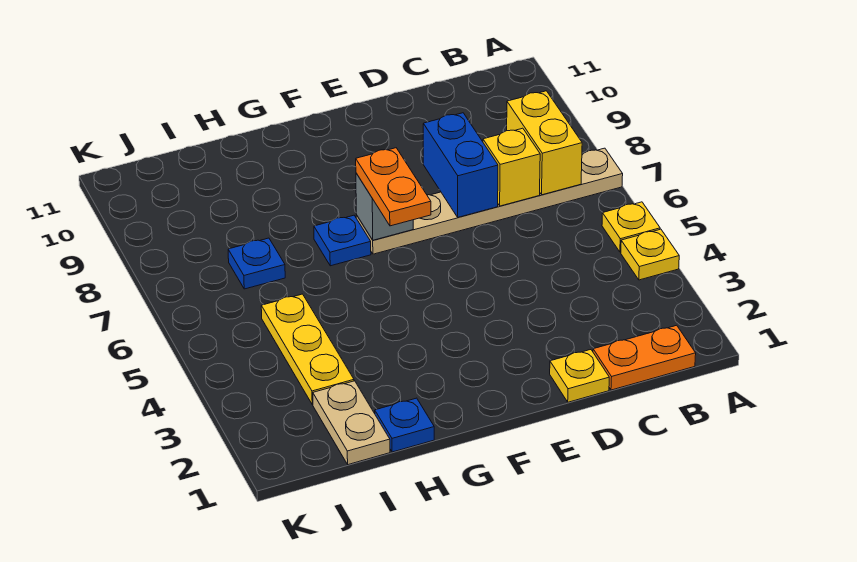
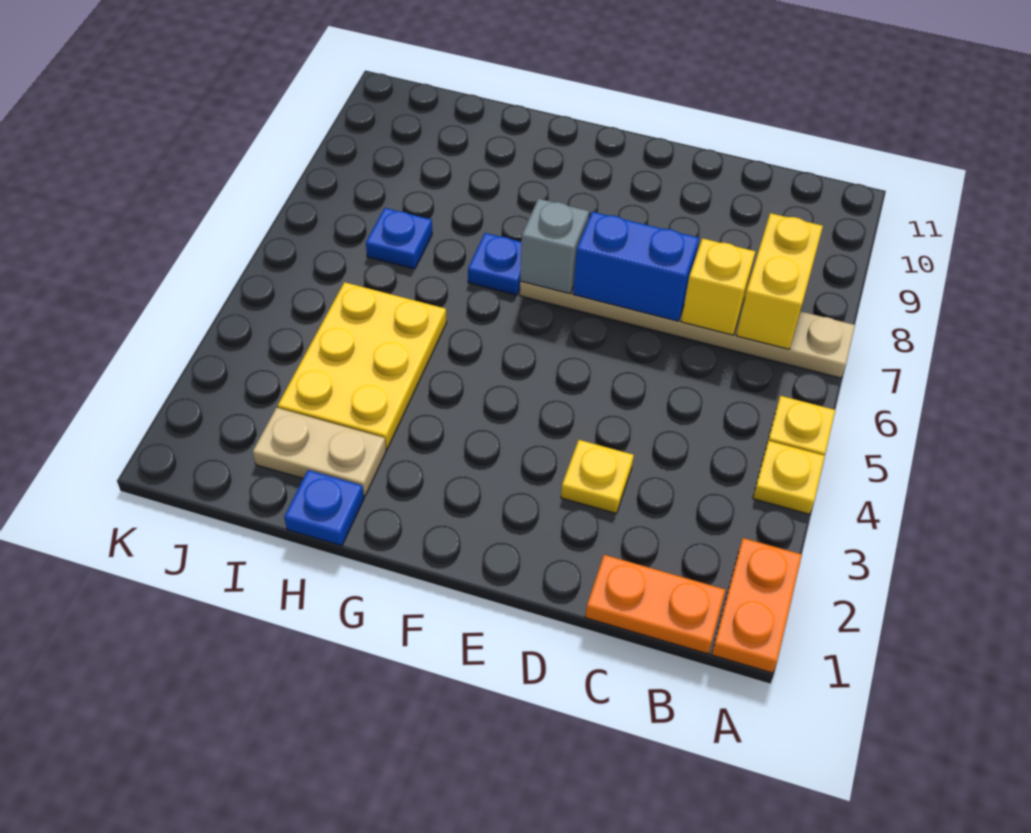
yellow plate D1 level 1 -> yellow plate D3 level 1
blue brick D7:D8 level 2 -> blue brick D7:E7 level 2
orange plate F6:F7 level 3 -> orange plate A1:A2 level 1
tan plate I1:I2 level 1 -> tan plate H2:I2 level 1
yellow plate I3:I5 level 1 -> yellow plate H3:I5 level 1

